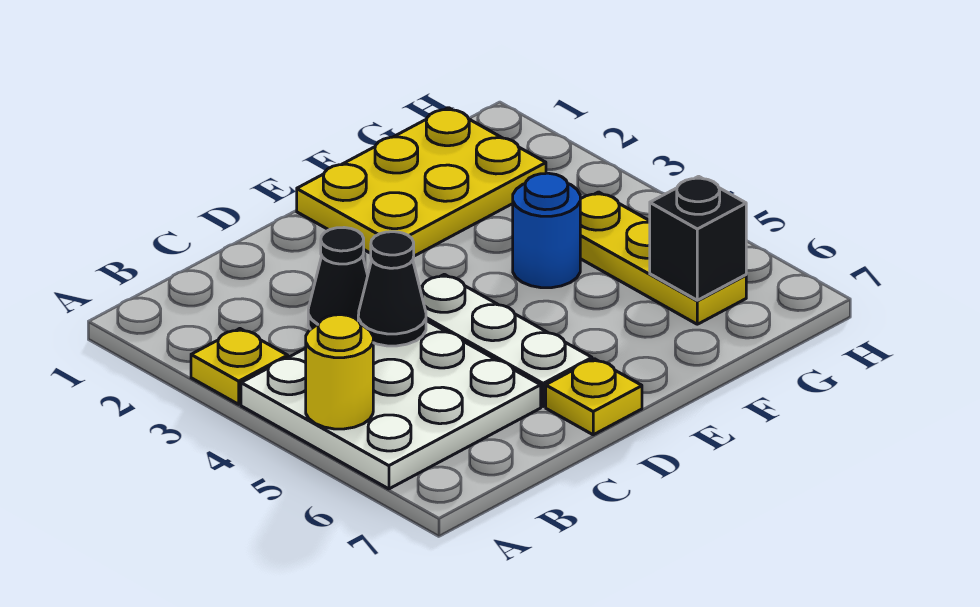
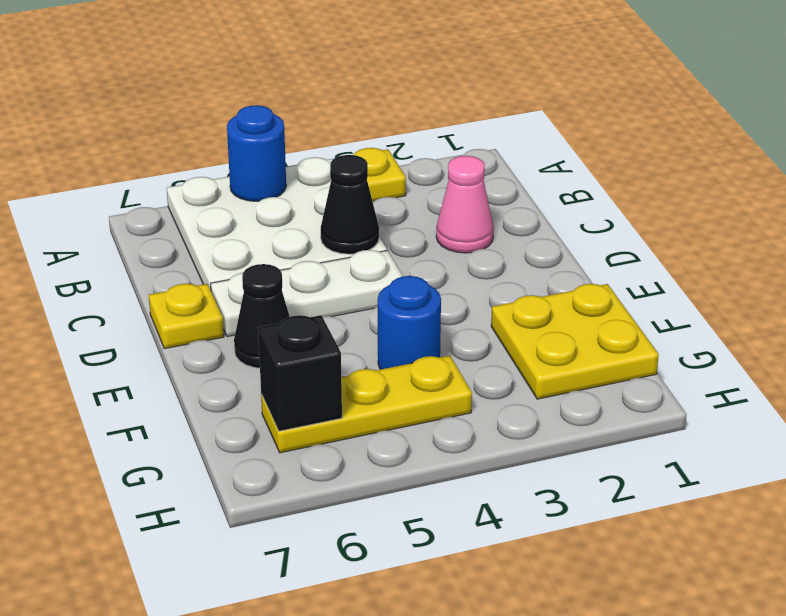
yellow round brick A5 level 2 -> blue round brick A5 level 2
none -> pink cone C2 level 1
black cone C3 level 1 -> black cone E6 level 1
yellow plate E1:G2 level 1 -> yellow plate F1:G2 level 1

